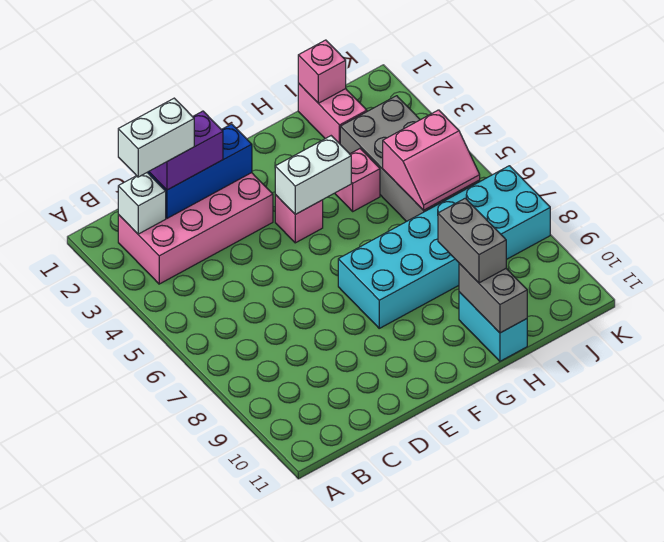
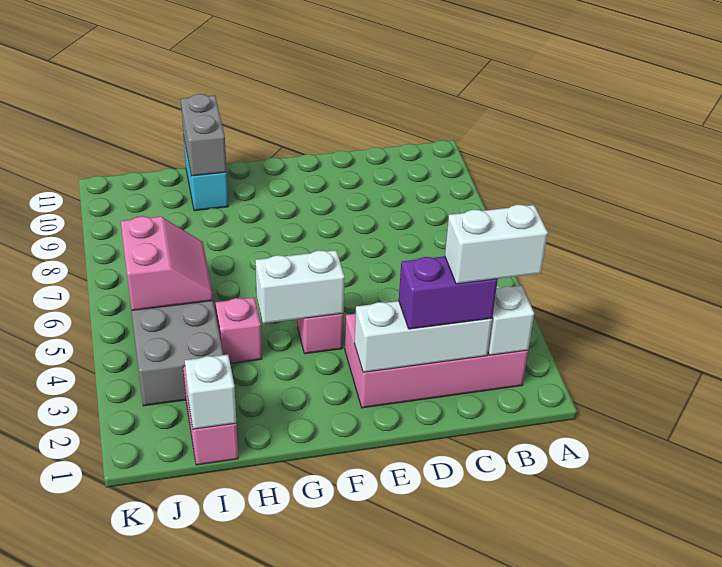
blue brick C2:E2 level 2 -> white brick C2:E2 level 2
cyan brick F7:K8 level 1 -> none
grey brick H9:H10 level 3 -> none
pink brick I1 level 2 -> white brick I1 level 2
pink slope I5:J6 level 2 top 5 -> pink slope I5:J6 level 2 top J

